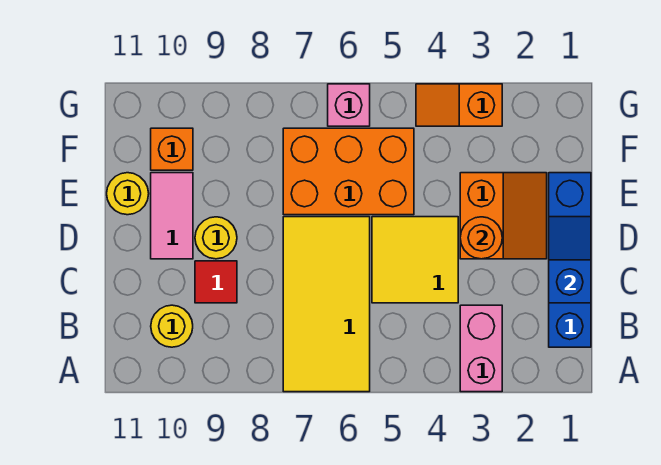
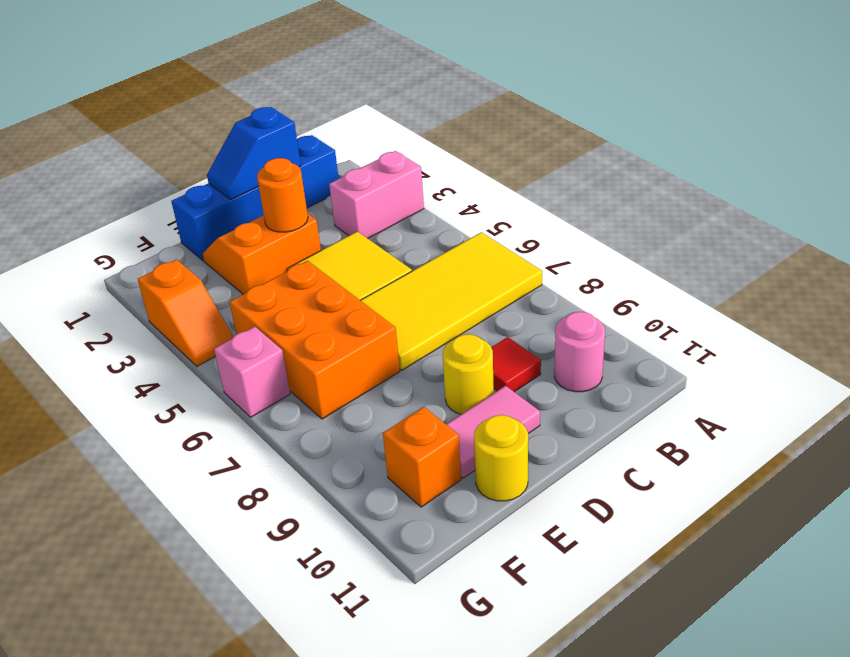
yellow round brick B10 level 1 -> pink round brick B10 level 1

